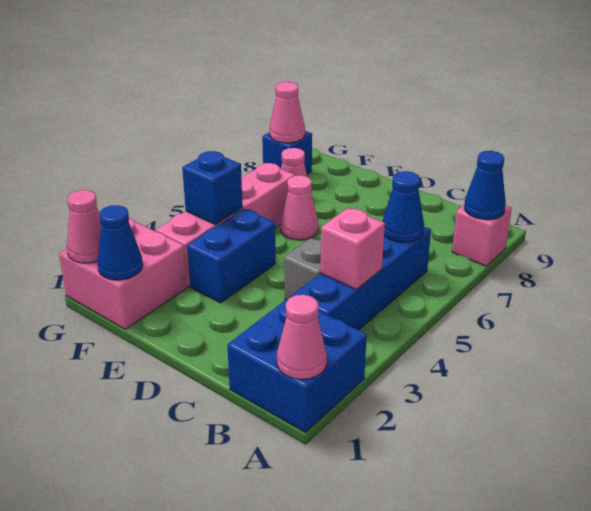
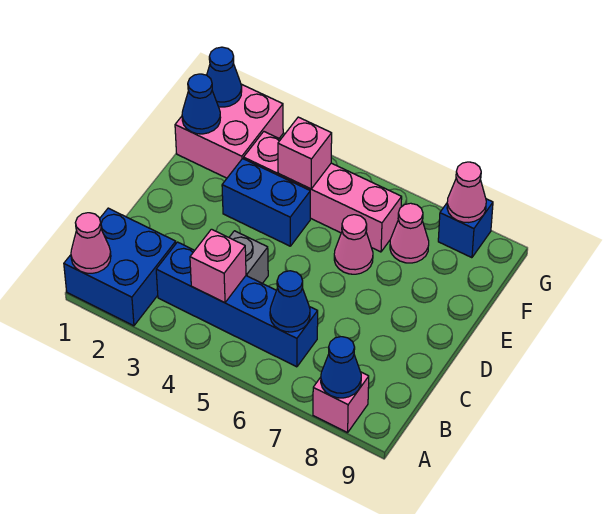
blue brick F4 level 2 -> pink brick F4 level 2
pink cone G1 level 2 -> blue cone G1 level 2

